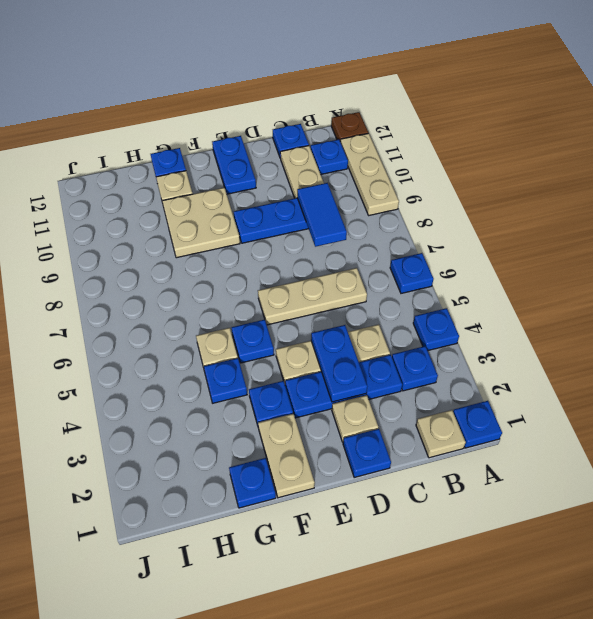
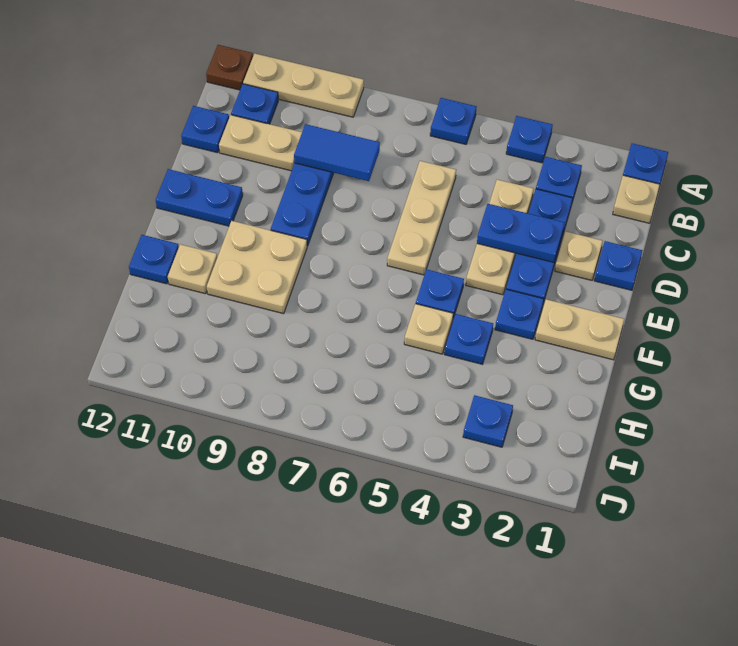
blue plate G1 level 1 -> blue plate I3 level 1

